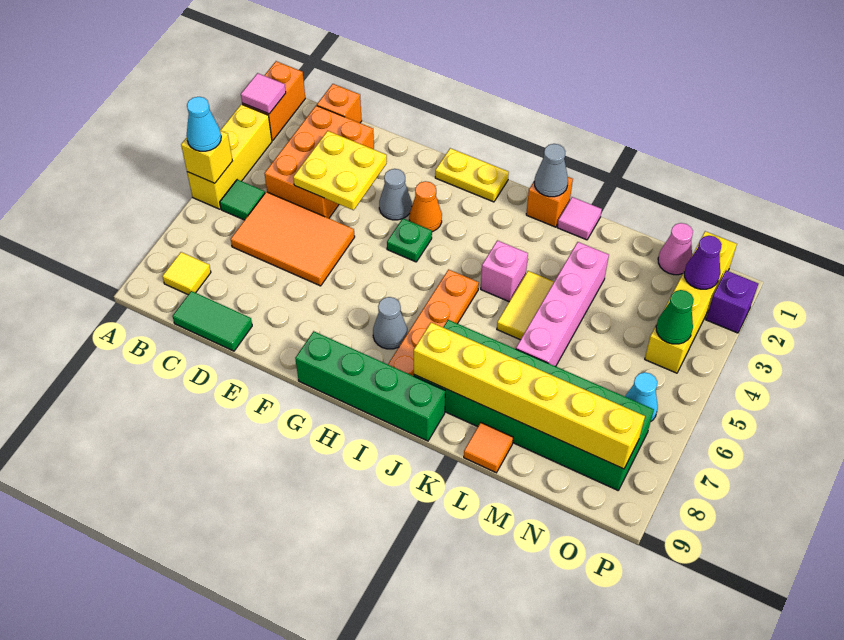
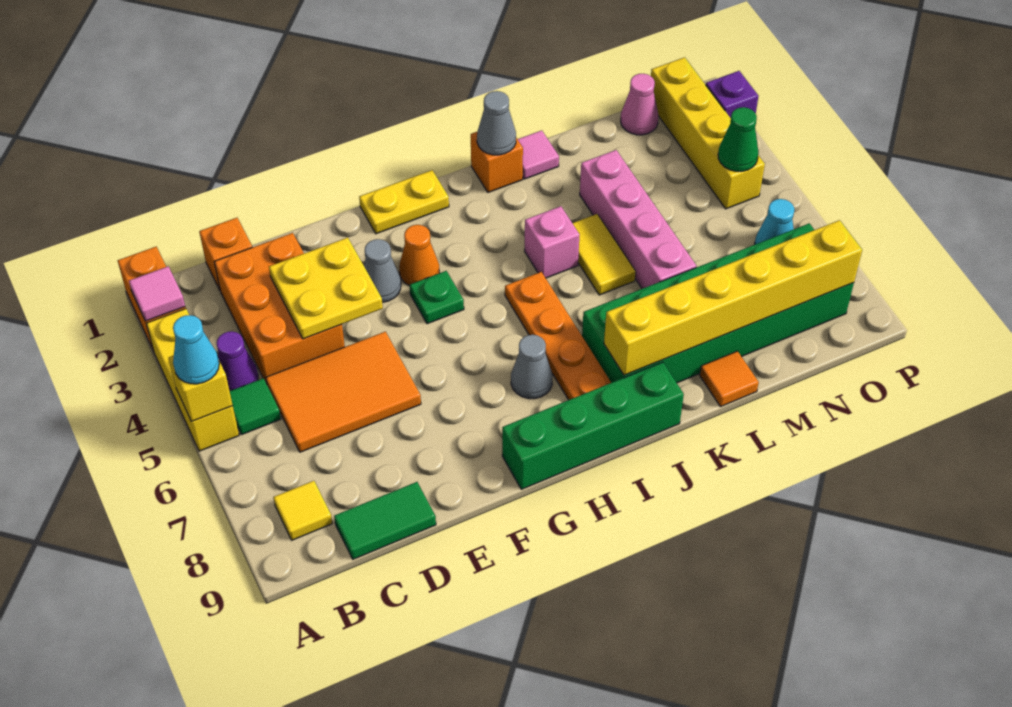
purple cone O2 level 2 -> purple cone B4 level 1

